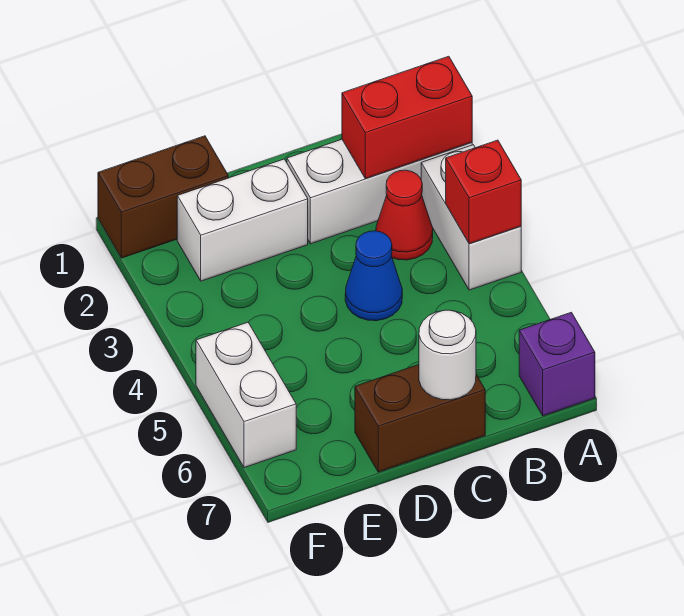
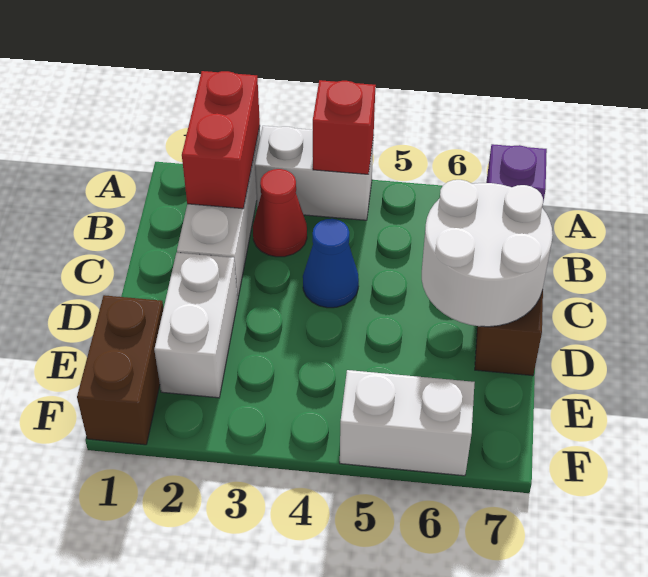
white round brick C7 level 2 -> white round brick C6:D7 level 2

